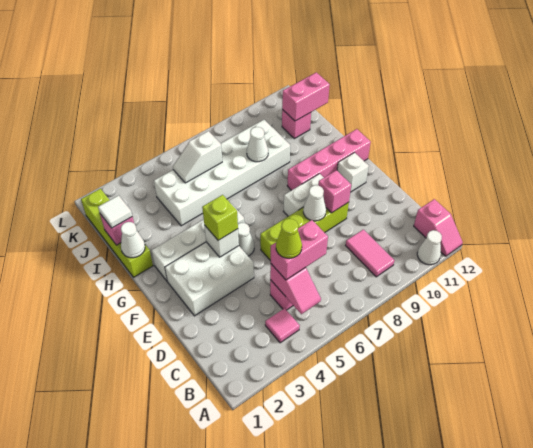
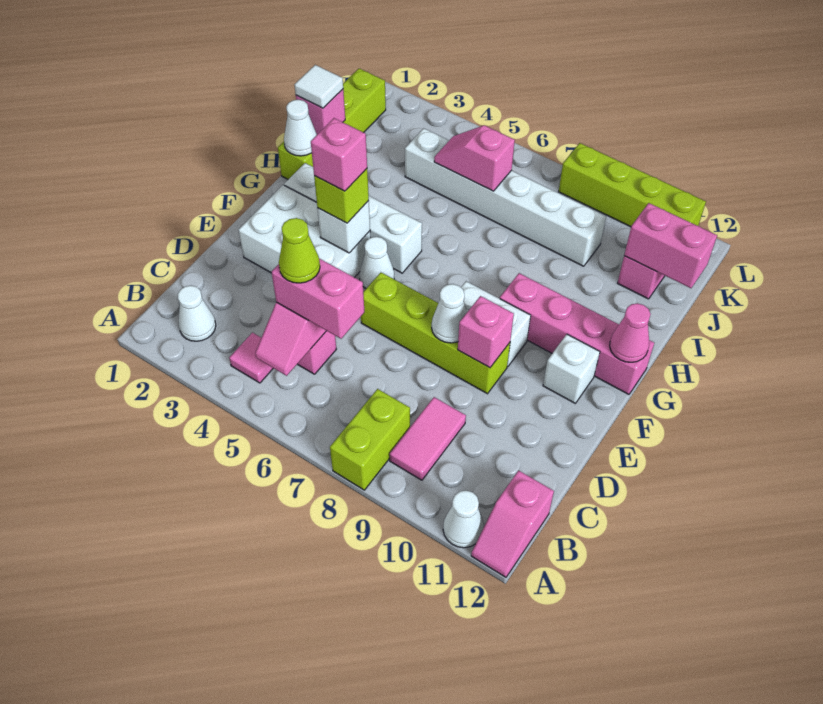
none -> lime brick A8:B8 level 1
none -> pink brick F4 level 4
none -> pink cone G12 level 2
white brick I4:J9 level 1 -> white brick J4:J9 level 1
white cone I8 level 2 -> white cone B2 level 1
white slope J5:J6 level 2 top 6 -> pink slope J5:J6 level 2 top 6
none -> lime brick L8:L11 level 1

